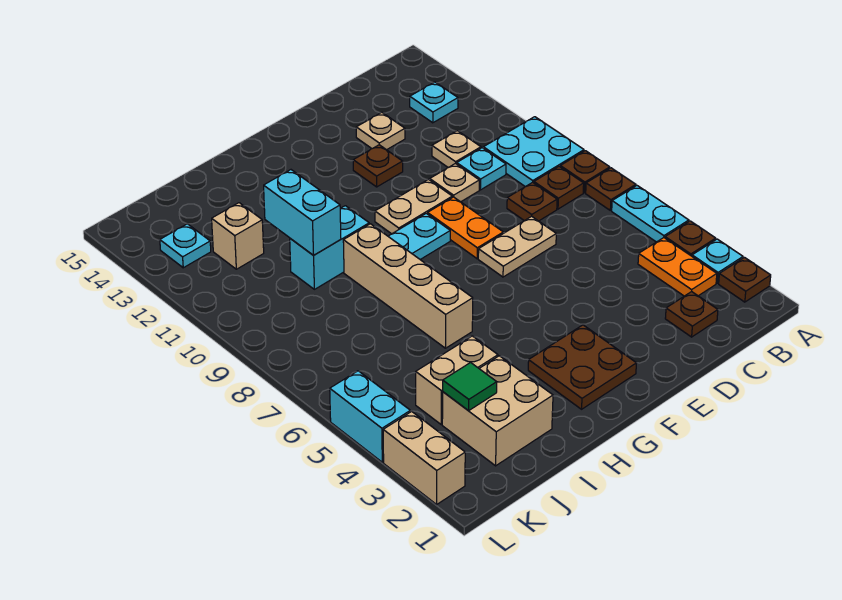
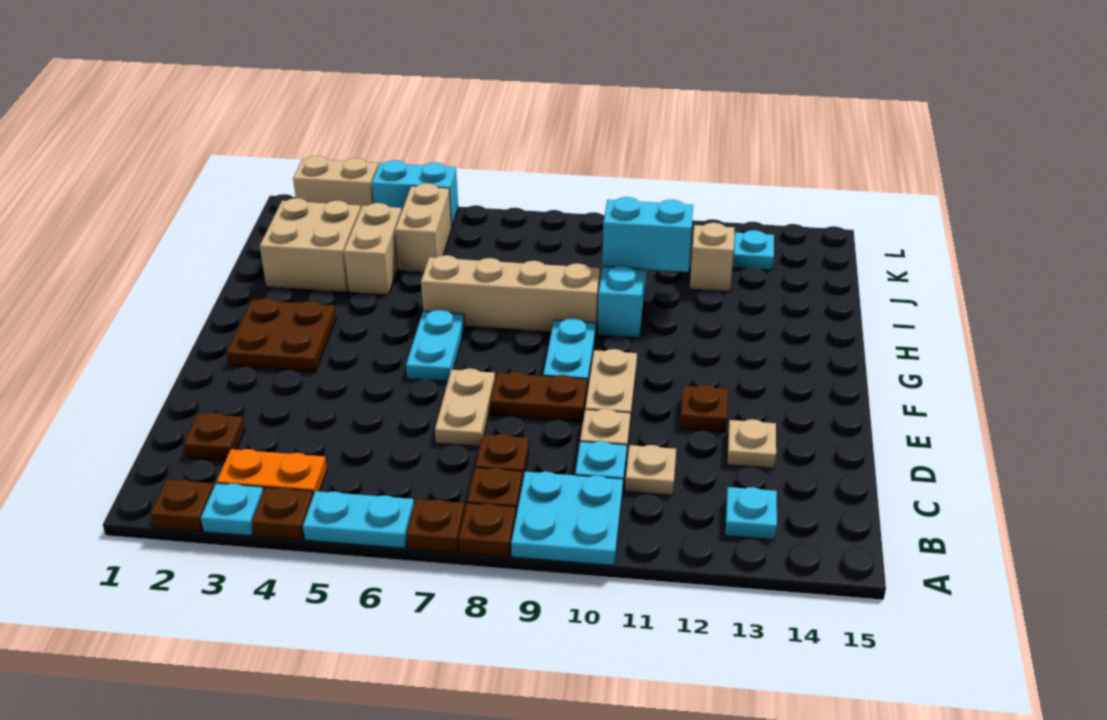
orange plate E8:E9 level 1 -> brown plate E8:E9 level 1
none -> cyan plate F6:G6 level 1
green tile J3 level 2 -> none
none -> tan brick J5:K5 level 1

